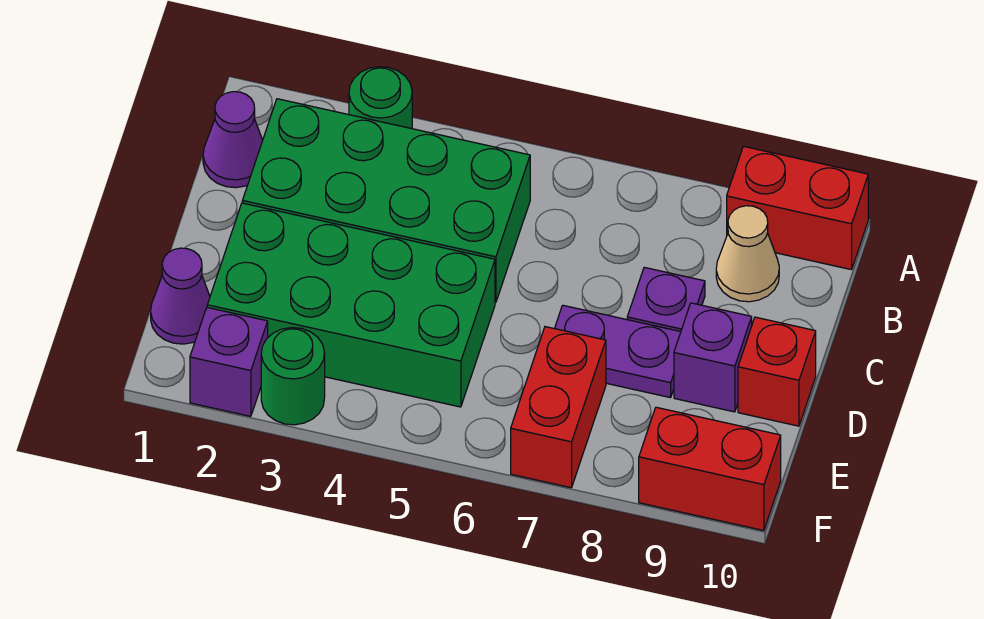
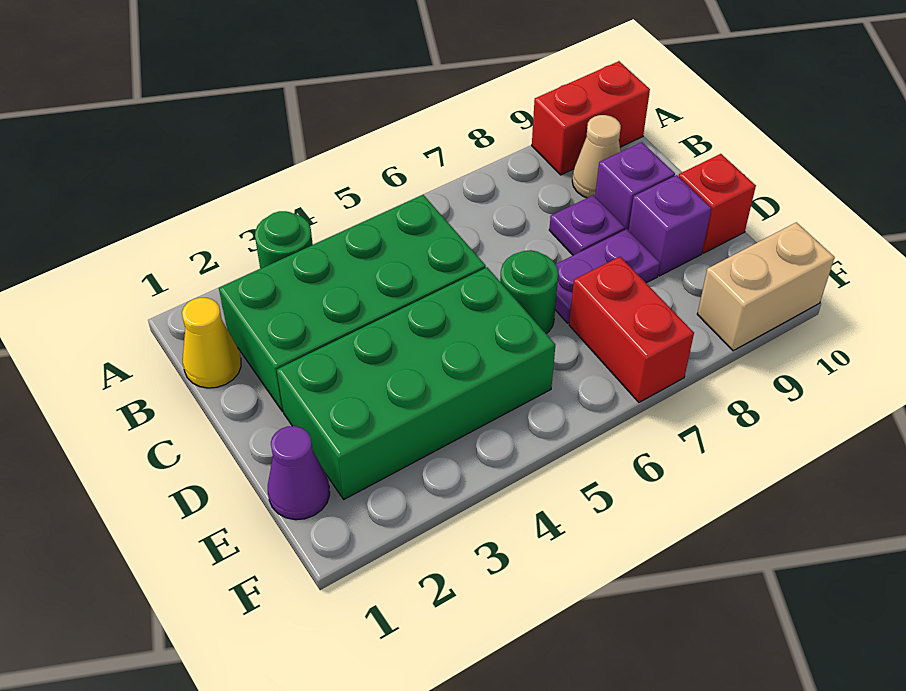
purple cone B1 level 1 -> yellow cone B1 level 1
purple brick F2 level 1 -> purple brick C9 level 1
green round brick F3 level 1 -> green round brick D6 level 1
red brick F9:F10 level 1 -> tan brick F9:F10 level 1

